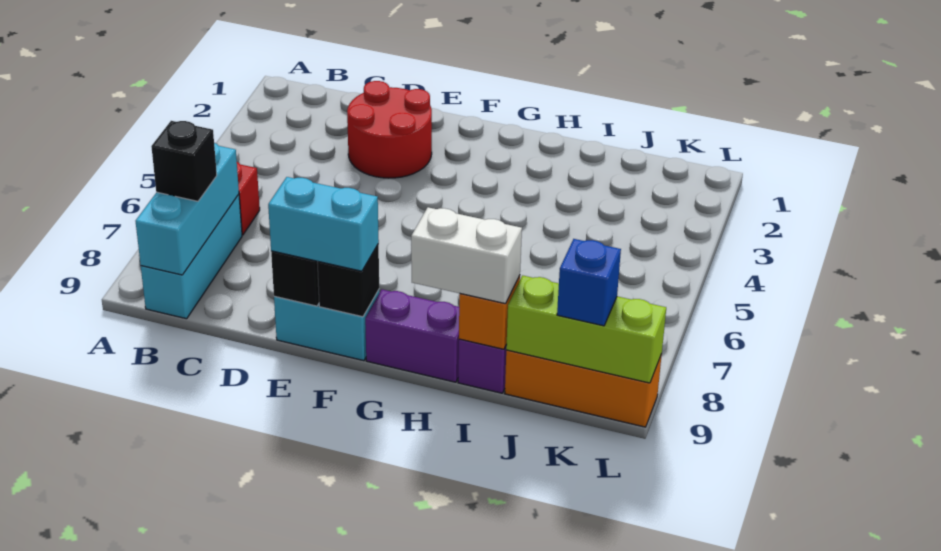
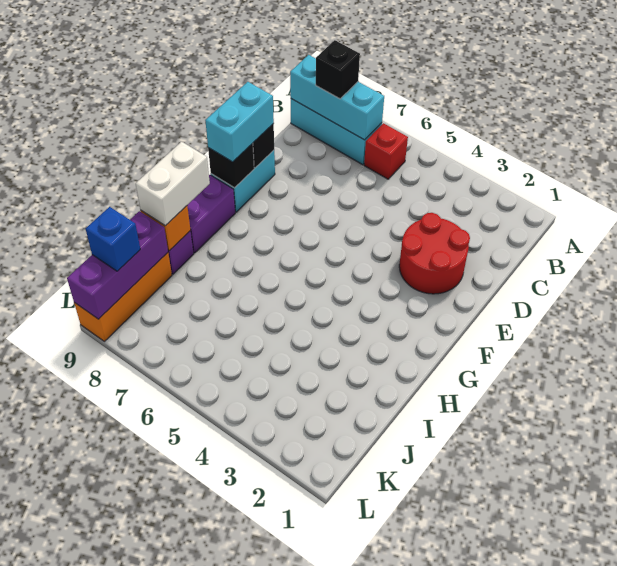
lime brick J9:L9 level 2 -> purple brick J9:L9 level 2

